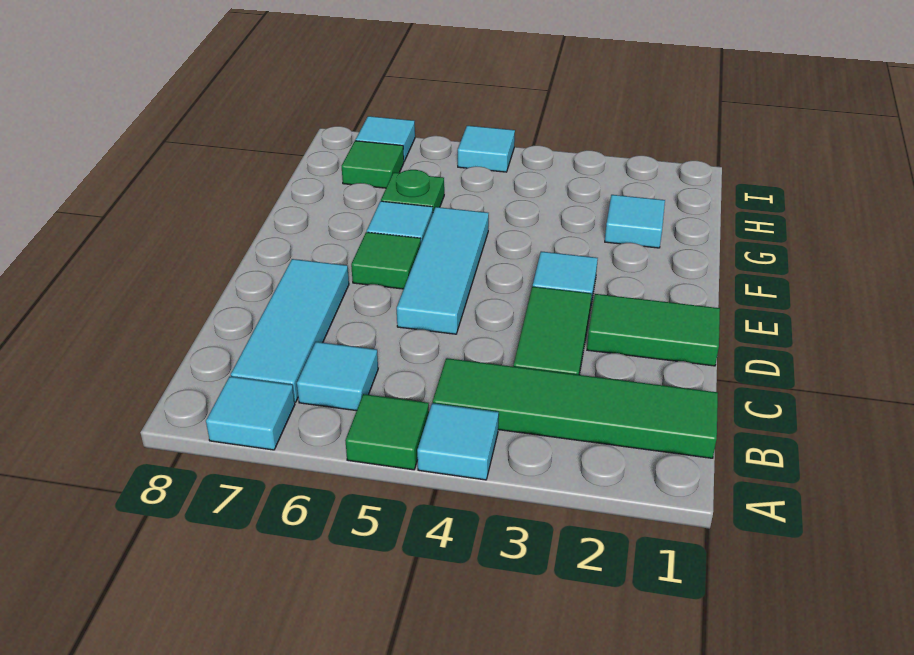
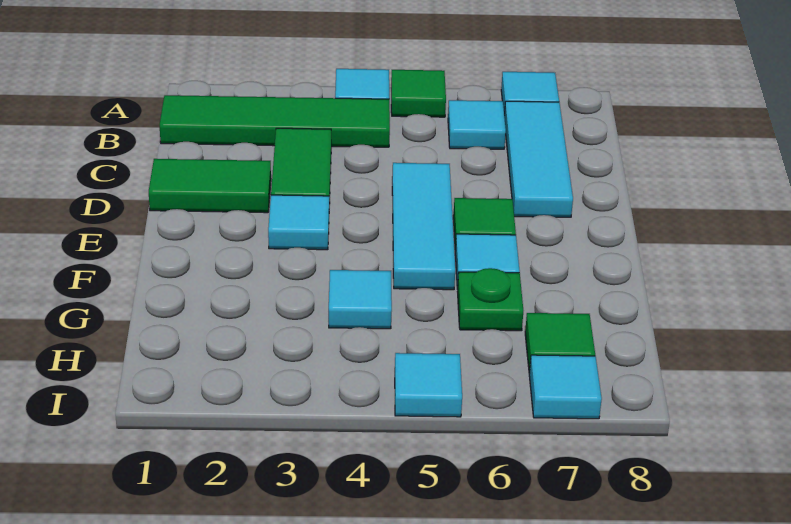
cyan tile G2 level 1 -> cyan tile G4 level 1

